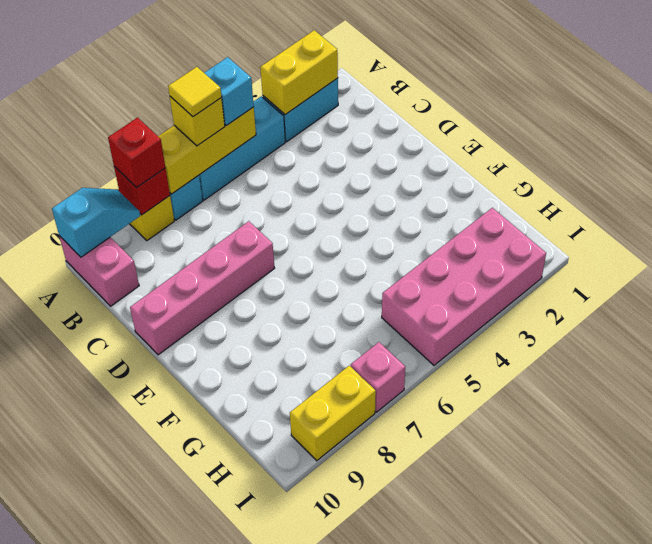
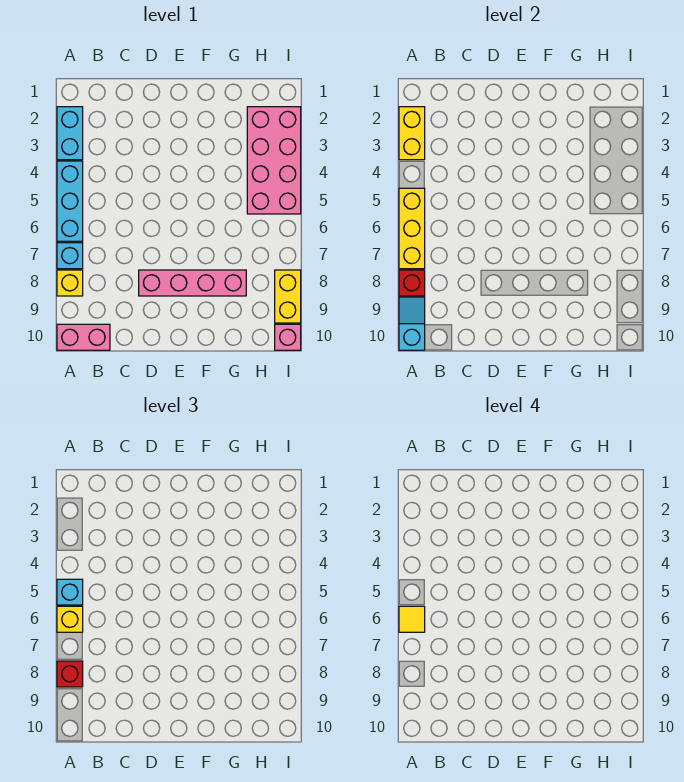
pink brick D7:D10 level 1 -> pink brick D8:G8 level 1
pink brick I7 level 1 -> pink brick I10 level 1

